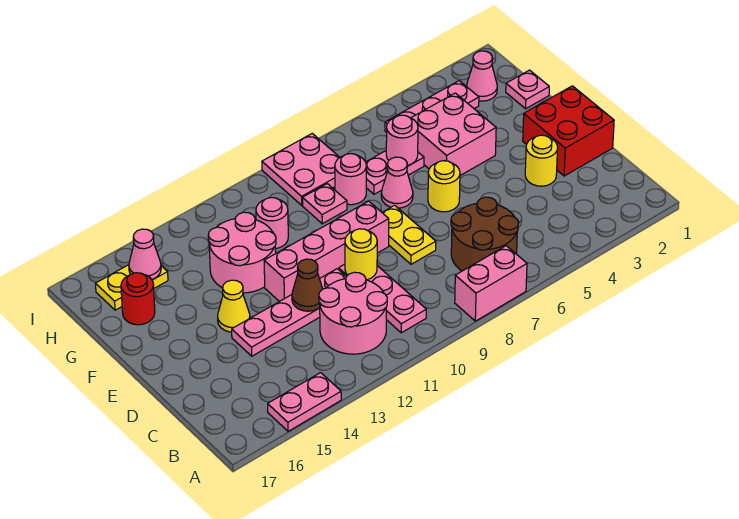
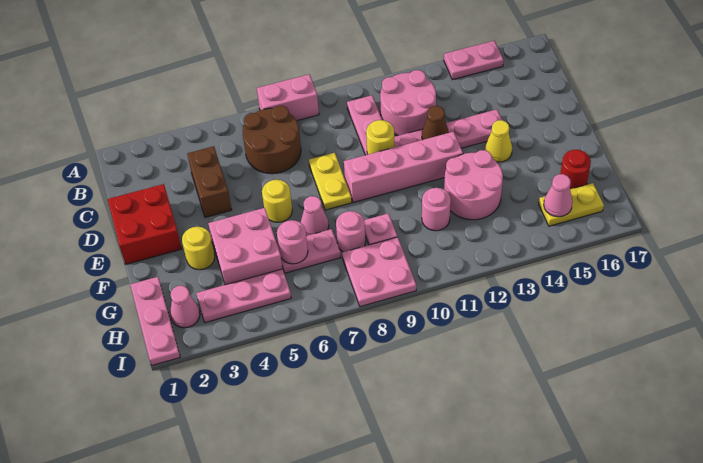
none -> brown brick C4:D4 level 1
yellow round brick D3 level 1 -> yellow round brick F3 level 1
pink plate G1 level 1 -> pink plate G1:I1 level 1

